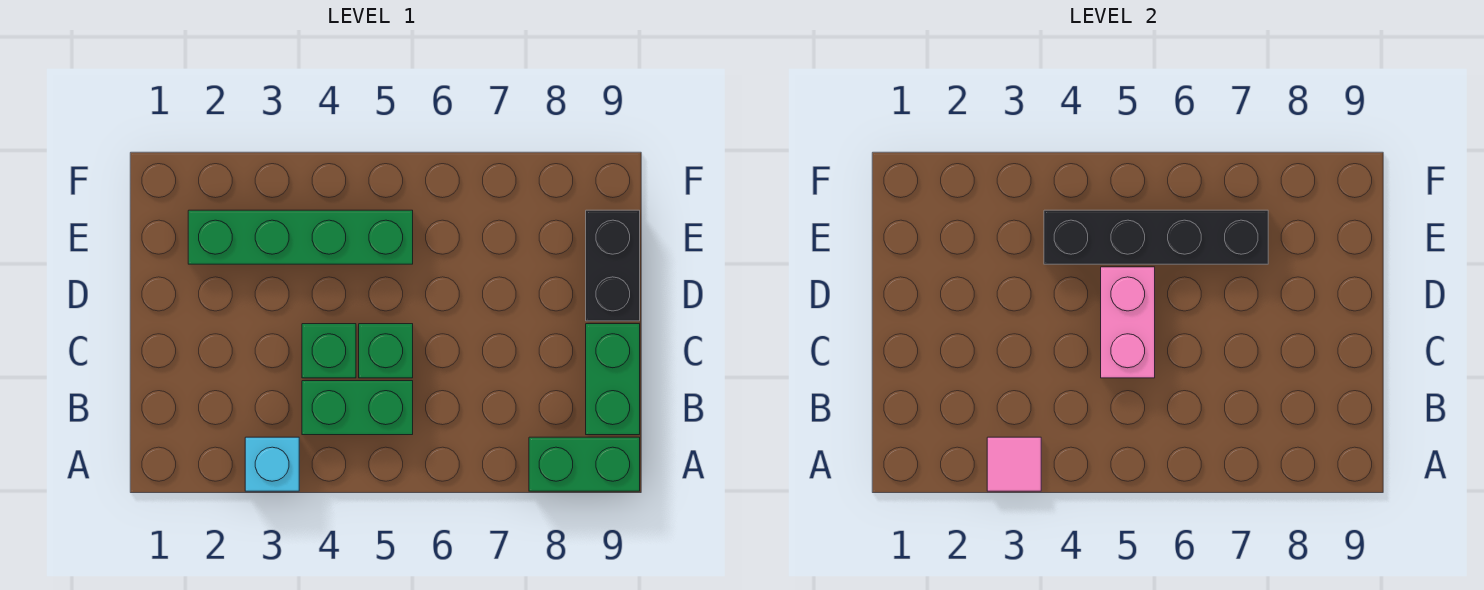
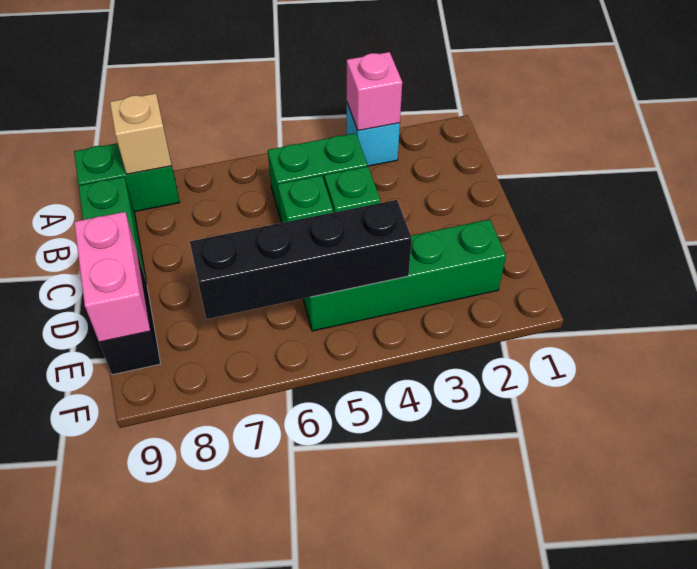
pink tile A3 level 2 -> pink brick A3 level 2
none -> tan brick A8 level 2
pink brick C5:D5 level 2 -> pink brick D9:E9 level 2

